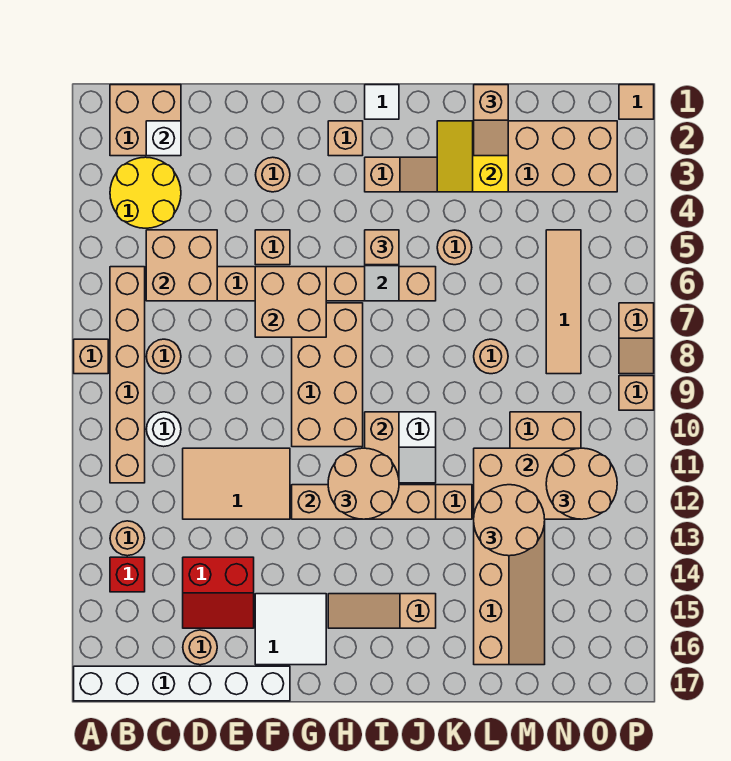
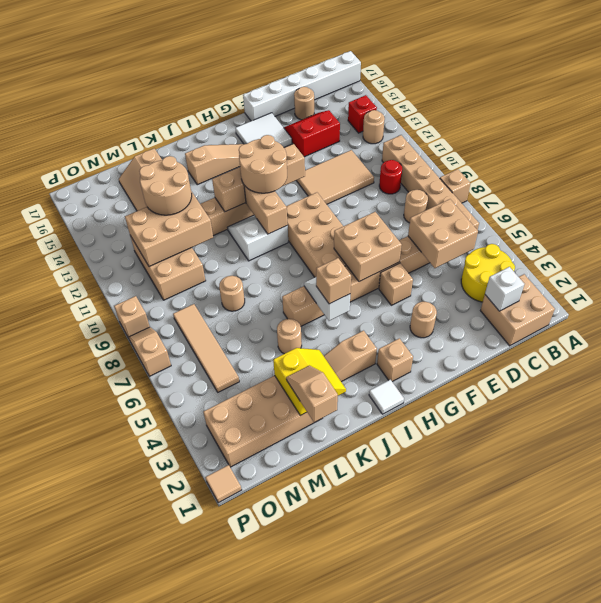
white round brick C10 level 1 -> red round brick C10 level 1
tan round brick N11:O12 level 3 -> none

